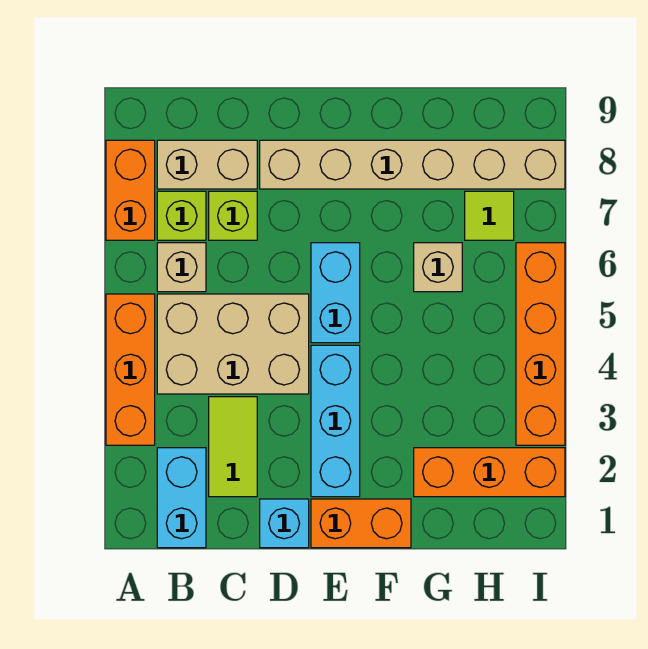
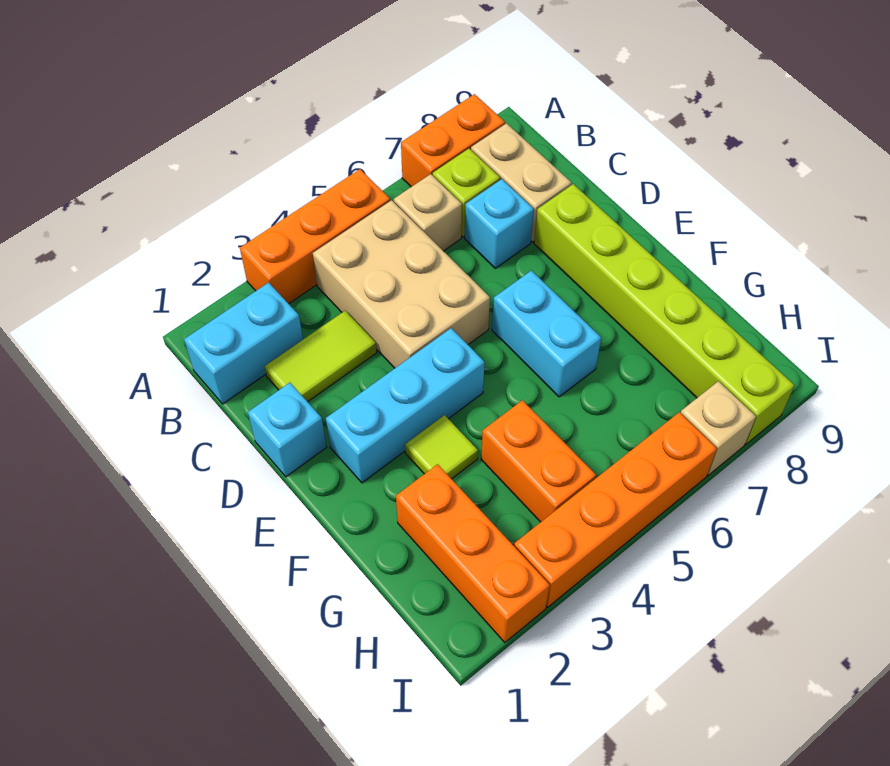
lime brick C7 level 1 -> cyan brick C7 level 1
tan brick D8:I8 level 1 -> lime brick D8:I8 level 1
orange brick E1:F1 level 1 -> orange brick G4:H4 level 1
cyan brick E5:E6 level 1 -> cyan brick E6:F6 level 1
tan brick G6 level 1 -> tan brick I7 level 1
lime tile H7 level 1 -> lime tile F3 level 1

